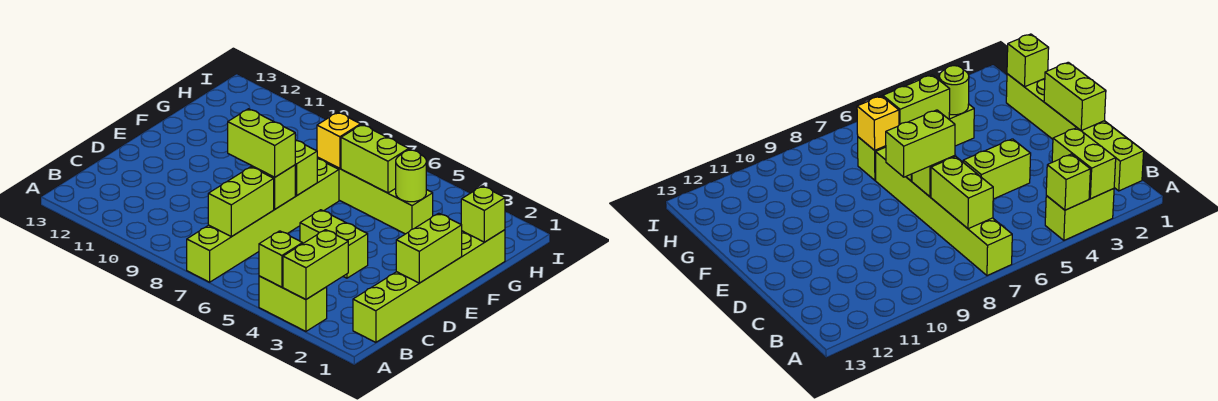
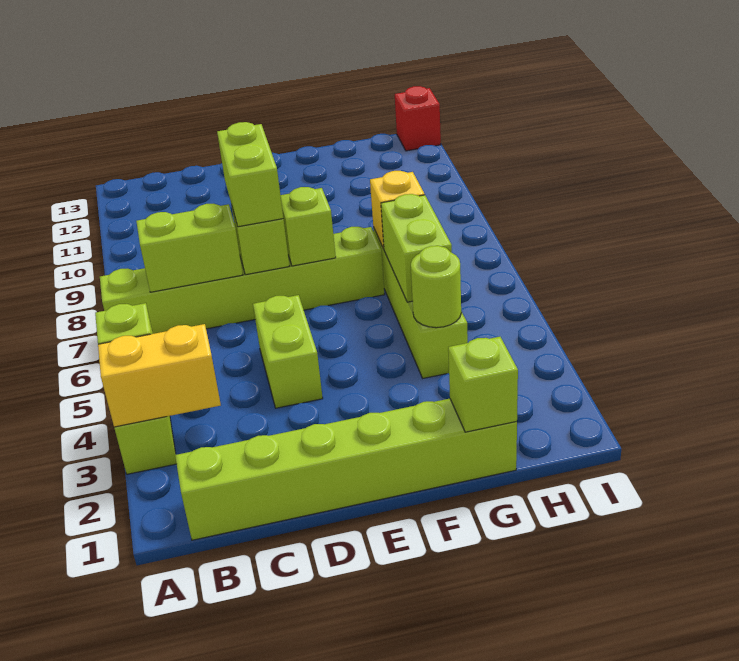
lime brick A3:B3 level 2 -> yellow brick A3:B3 level 2
lime brick D1:E1 level 2 -> none
none -> red brick I13 level 1

